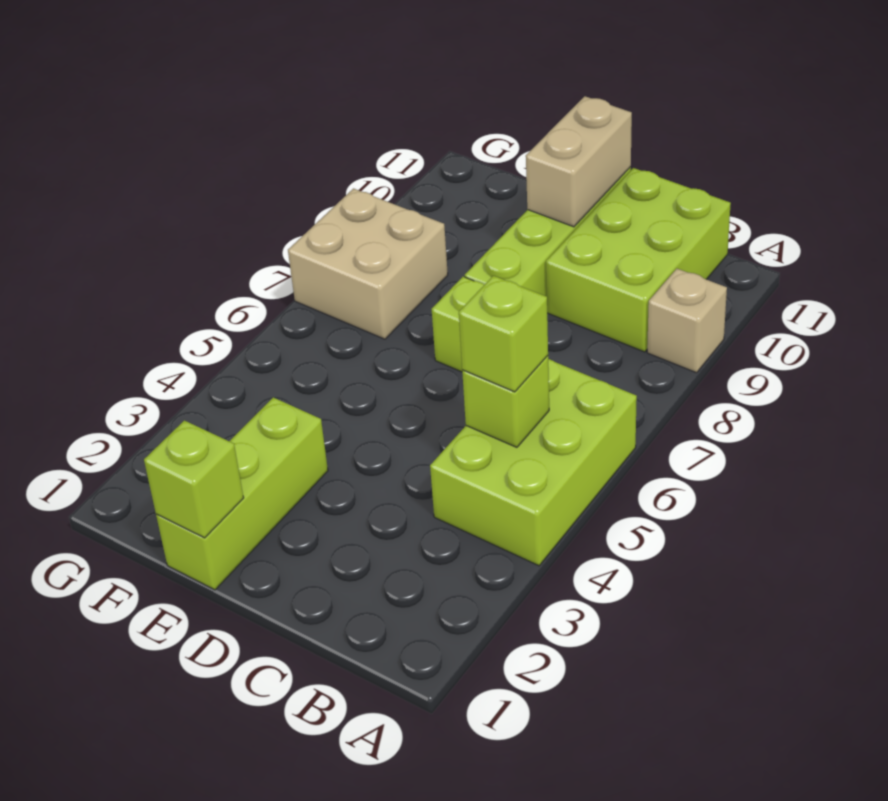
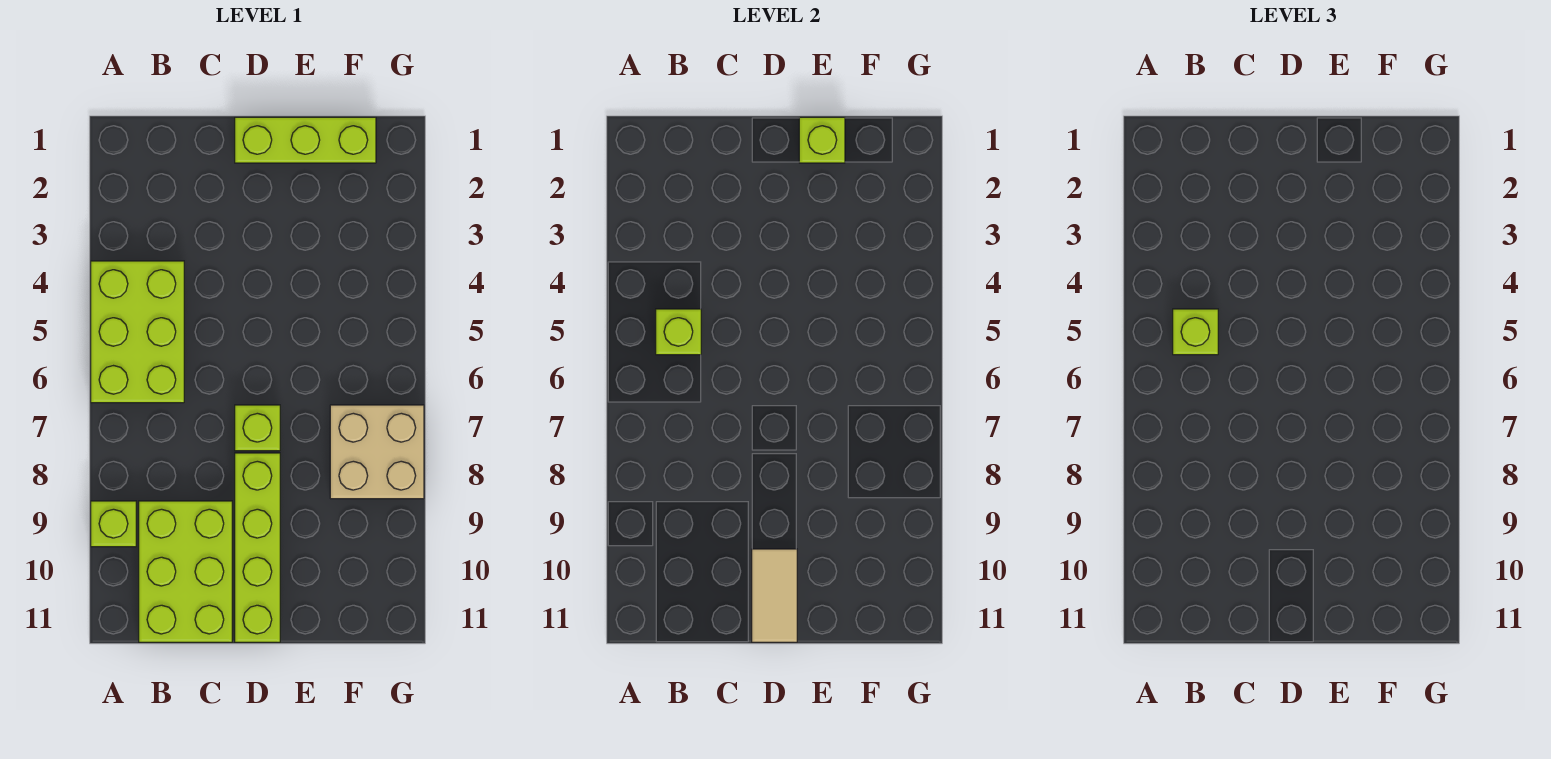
tan brick A9 level 1 -> lime brick A9 level 1
tan brick D10:D11 level 2 -> tan tile D10:D11 level 2
lime brick E1:E3 level 1 -> lime brick D1:F1 level 1

